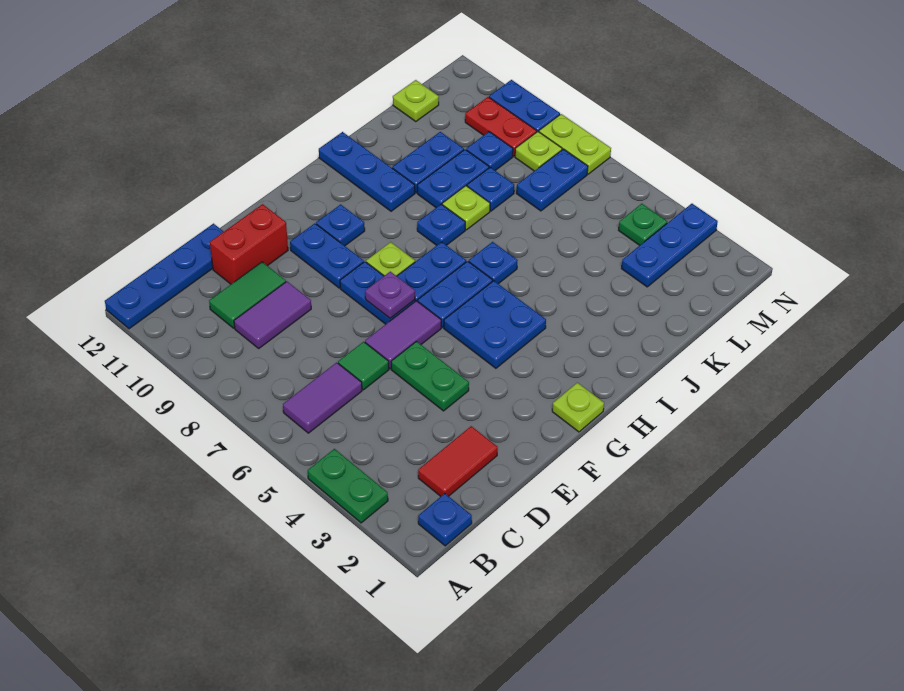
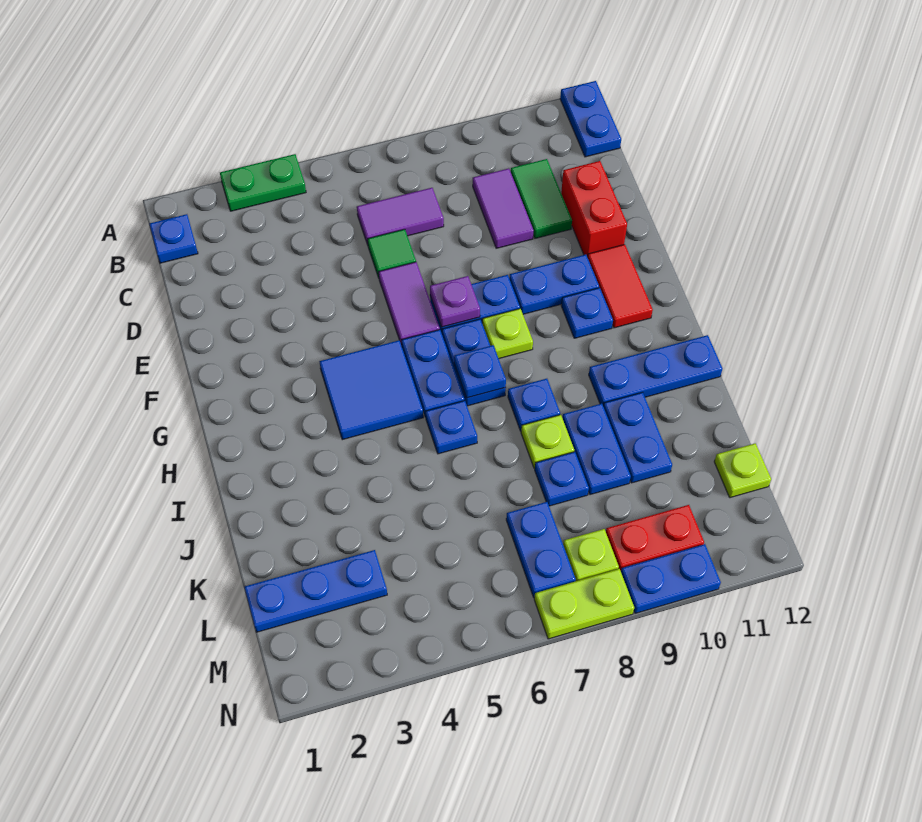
blue plate A12:D12 level 1 -> blue plate A12:B12 level 1
purple tile B6:C6 level 1 -> purple tile C6:C7 level 1
red tile C2:D2 level 1 -> red tile F11:G11 level 1
green plate E4:E5 level 1 -> none
lime plate G1 level 1 -> none
blue plate G4:H5 level 1 -> blue tile G4:H5 level 1
blue plate L3:N3 level 1 -> blue plate L1:L3 level 1
blue plate L9 level 1 -> blue plate H7 level 2
green plate M4 level 1 -> none

